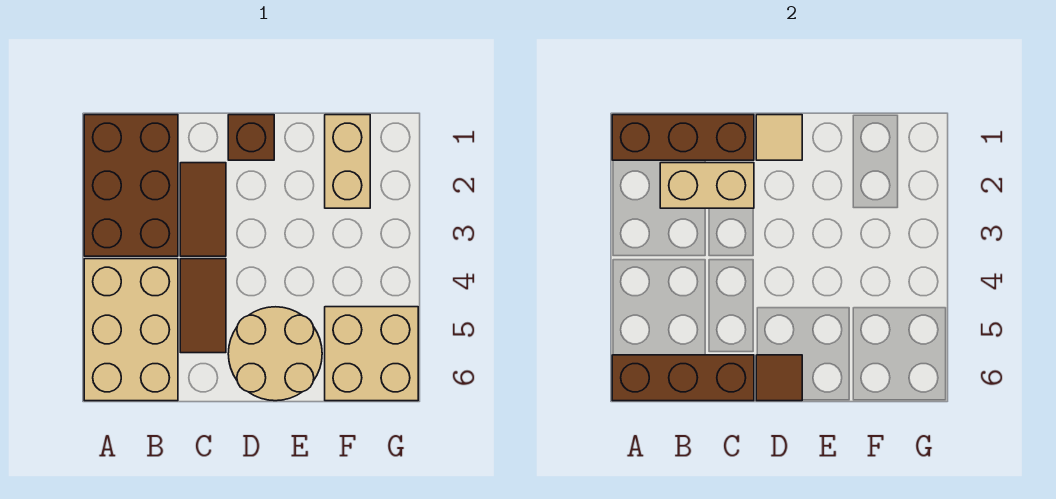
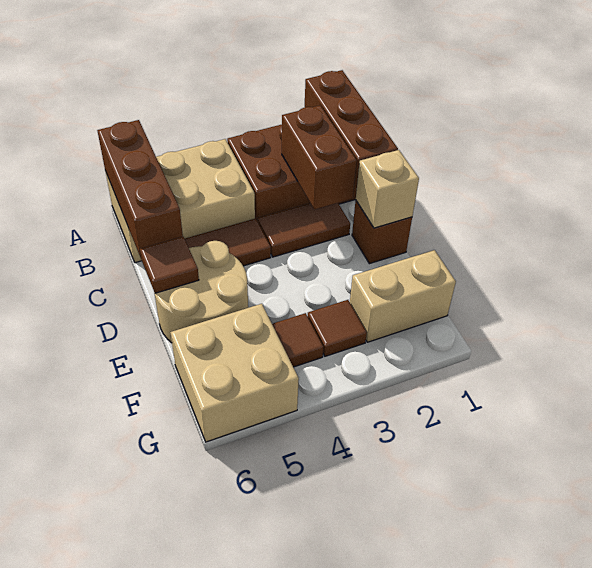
tan brick B2:C2 level 2 -> brown brick B2:C2 level 2
tan tile D1 level 2 -> tan brick D1 level 2
none -> brown tile F3 level 1
none -> brown tile F4 level 1

